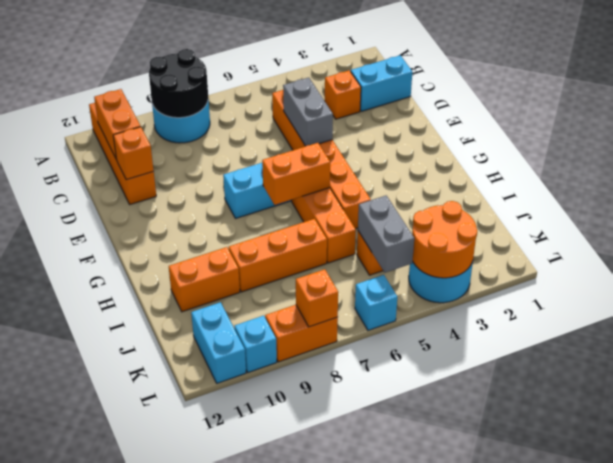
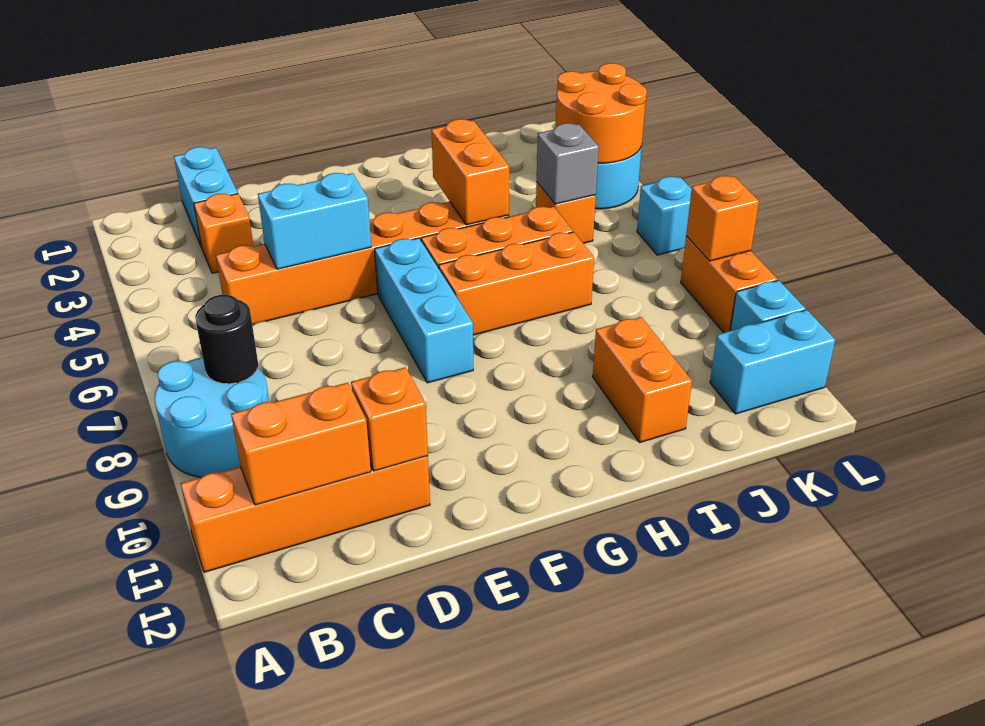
black round brick A8:B9 level 2 -> black round brick B8 level 2
grey brick D5:E5 level 2 -> cyan brick D5:E5 level 2
orange brick G6:G7 level 2 -> orange brick H4:H5 level 2
orange brick I7:I9 level 1 -> orange brick G7:I7 level 1
grey brick J5:K5 level 2 -> grey brick J5 level 2

